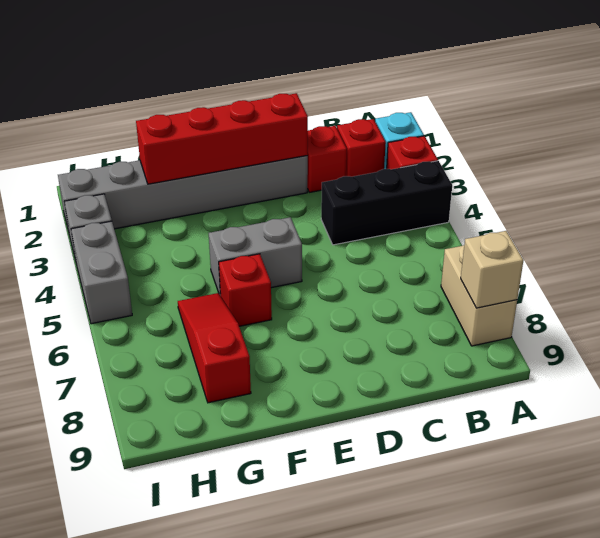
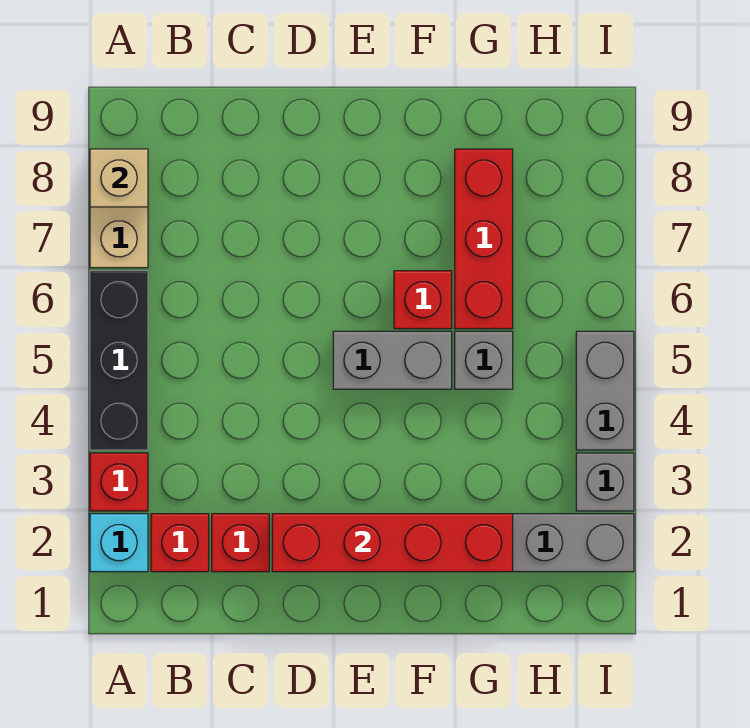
black brick A4:C4 level 1 -> black brick A4:A6 level 1
none -> grey brick G5 level 1
red slope G6:G8 level 1 top 8 -> red brick G6:G8 level 1

